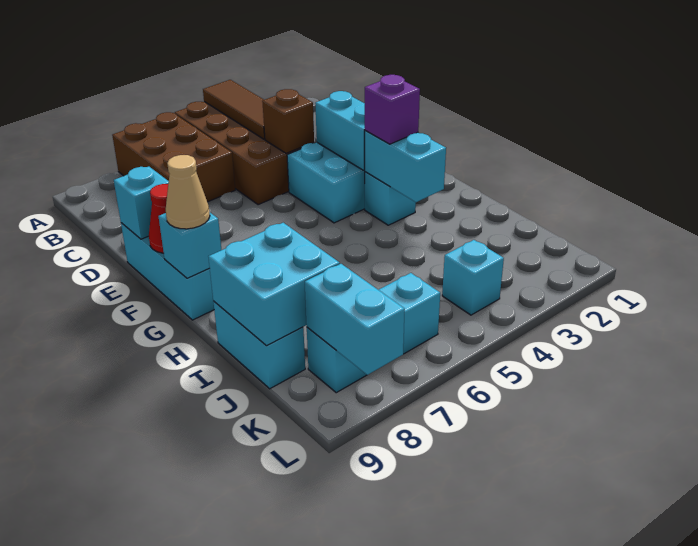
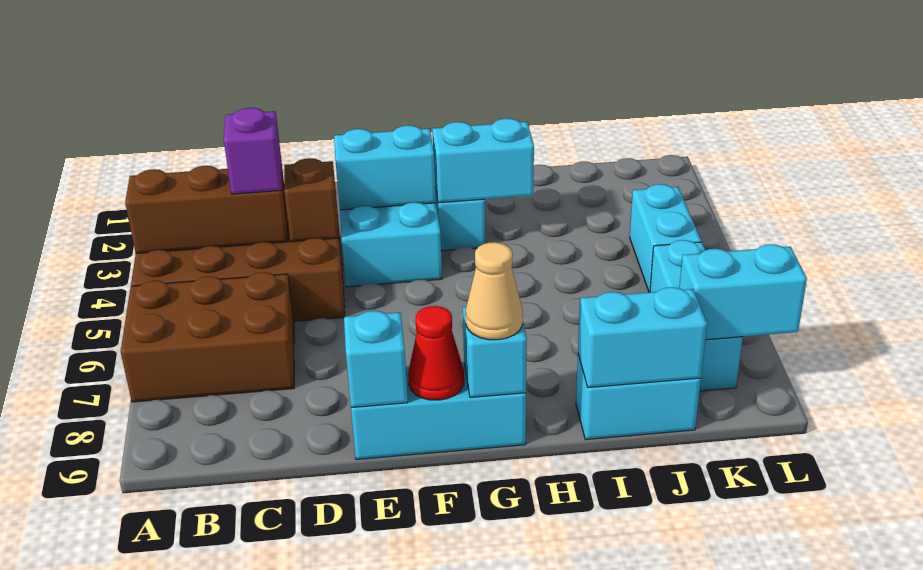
brown tile A4:C4 level 2 -> brown brick A4:C4 level 2
purple brick G3 level 3 -> purple brick C4 level 3
cyan brick I8:J9 level 2 -> cyan brick I9:J9 level 2
cyan brick K4 level 1 -> cyan brick K4:K5 level 1

